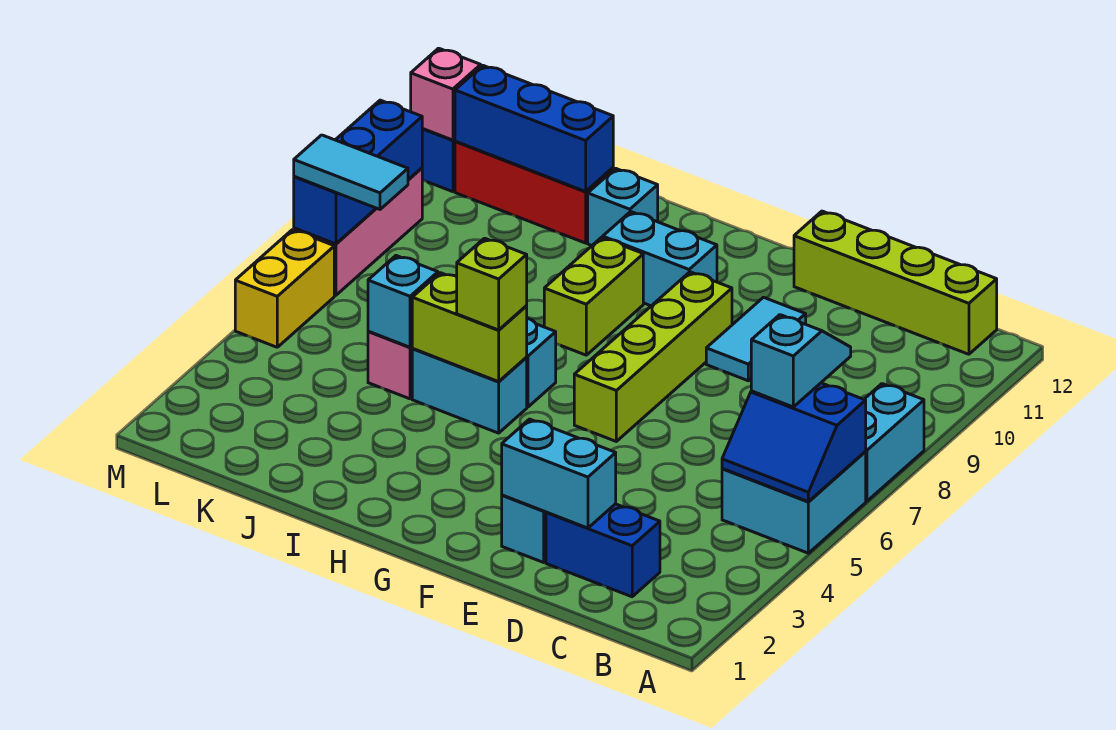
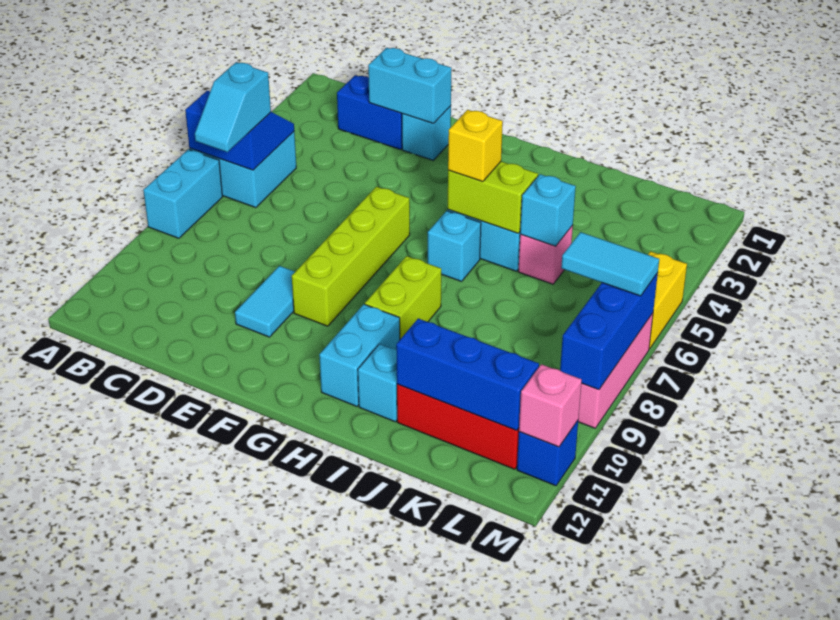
lime brick B12:E12 level 1 -> none
cyan brick G10:H10 level 1 -> cyan brick H10:H11 level 1
lime brick H5 level 3 -> yellow brick H5 level 3

